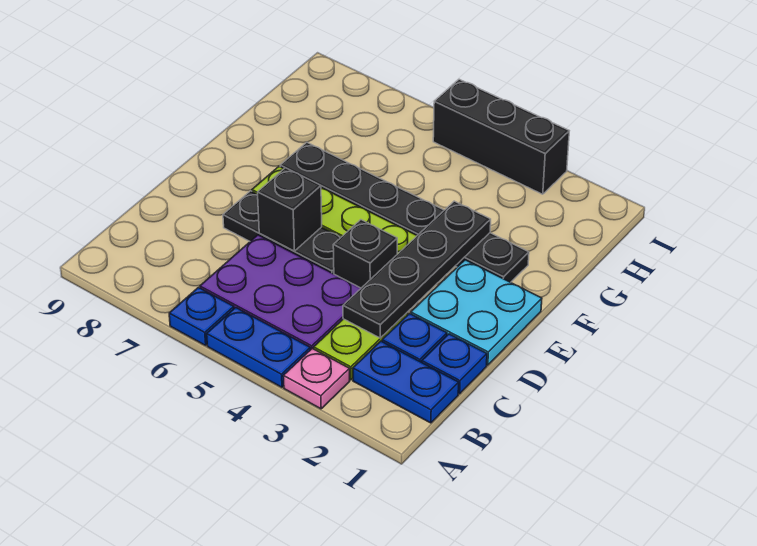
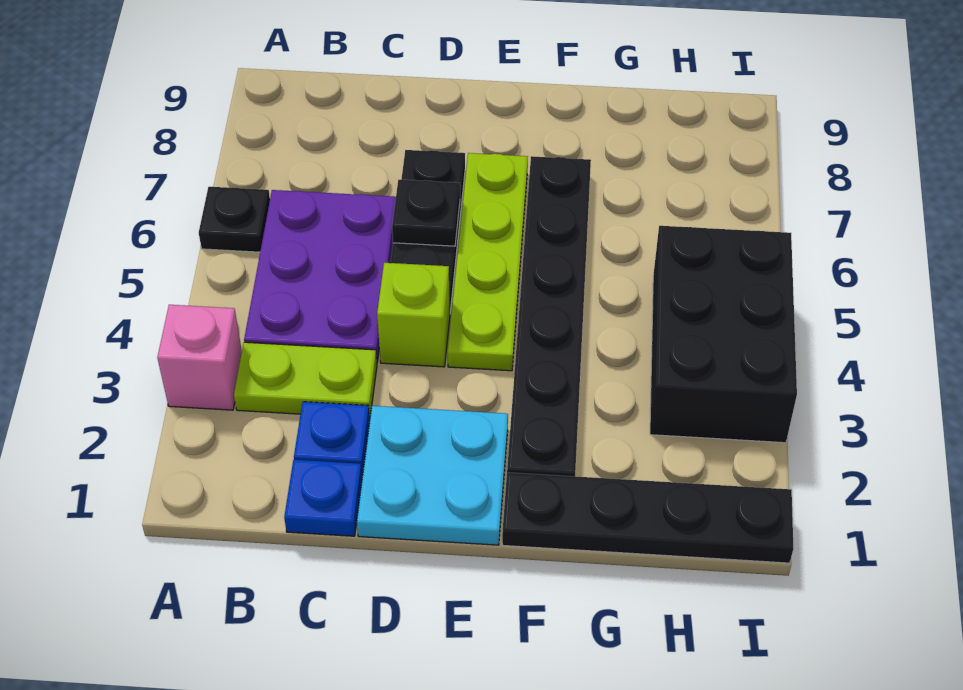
pink plate A3 level 1 -> pink brick A3 level 1
blue plate A4:A5 level 1 -> none
blue plate A6 level 1 -> black plate A6 level 1
blue plate B1:B2 level 1 -> none
black plate C3:F3 level 2 -> black plate F1:I1 level 1
black brick D4 level 1 -> lime brick D4 level 1
black brick D6 level 2 -> black plate D6 level 2
black brick I3:I5 level 1 -> black brick H3:I5 level 1

